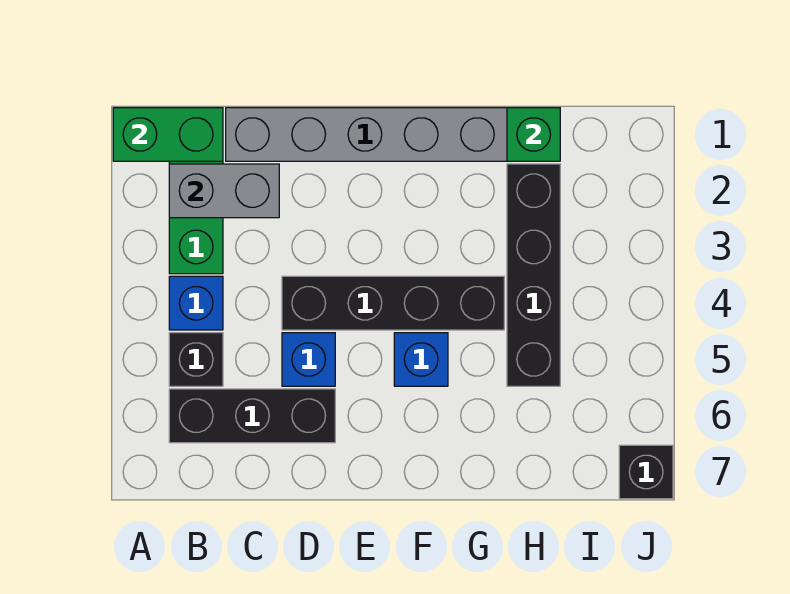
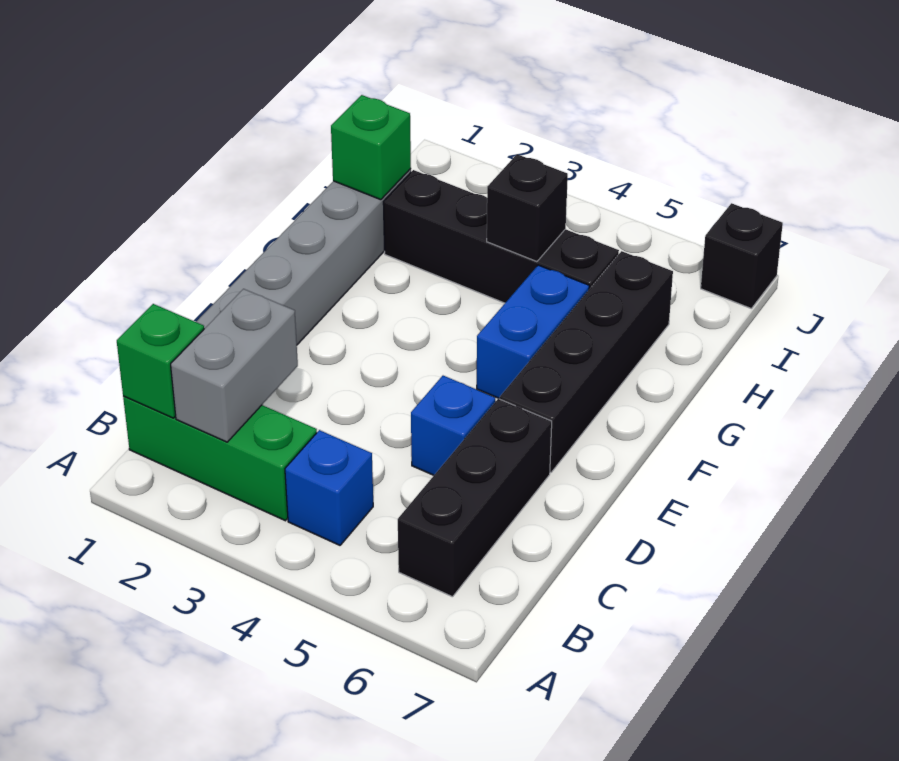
green brick A1:B1 level 2 -> green brick B1 level 2
black brick B5 level 1 -> black brick H4 level 2
black brick D4:G4 level 1 -> black brick E6:H6 level 1
blue brick F5 level 1 -> blue brick F5:G5 level 1

